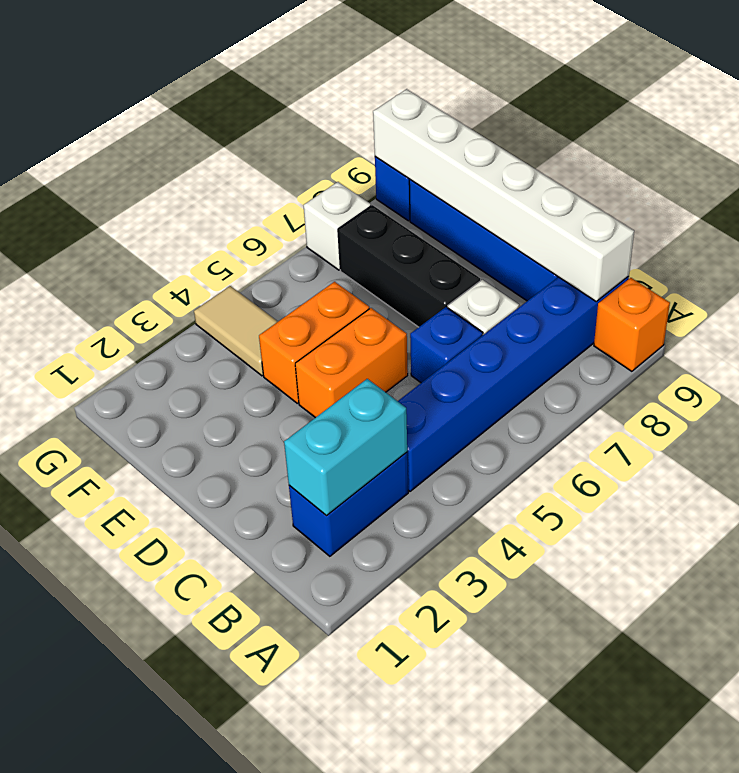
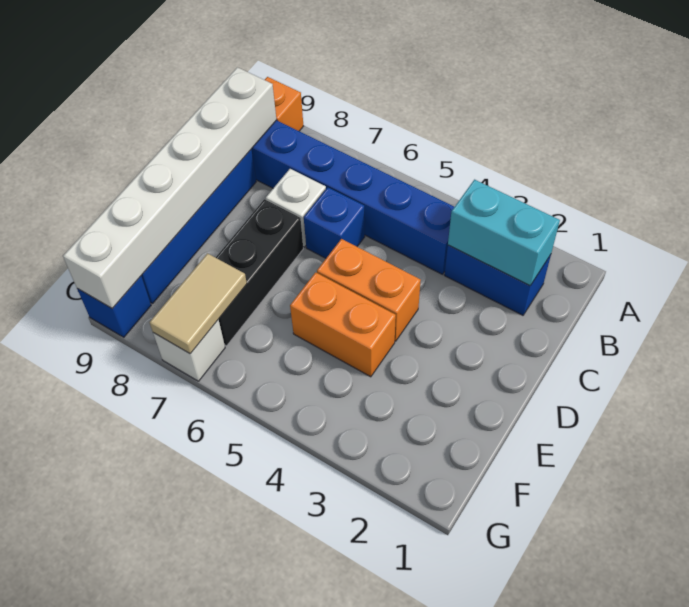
tan tile F4:G4 level 1 -> tan tile F7:G7 level 2

